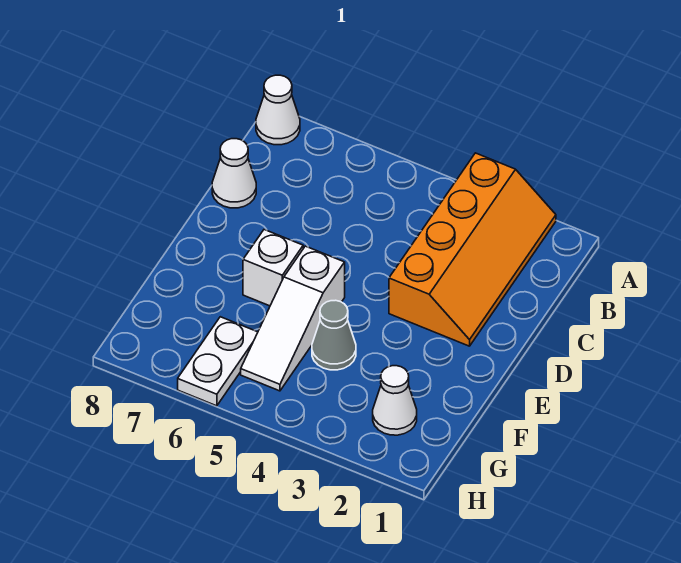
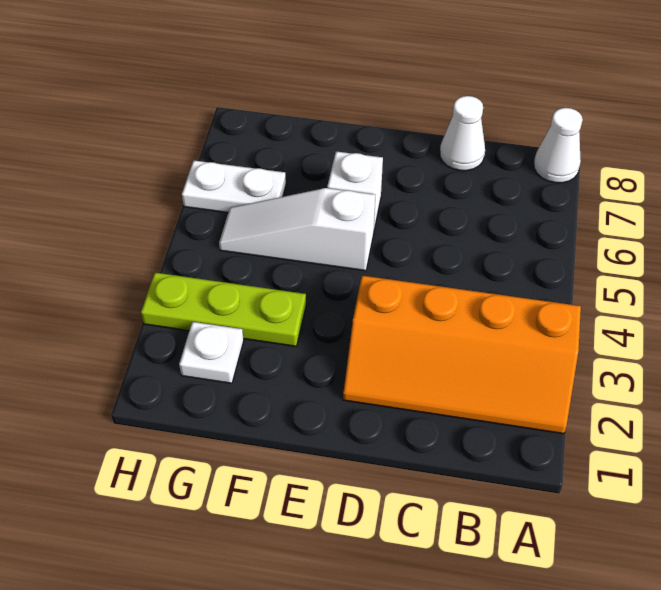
none -> lime plate F3:H3 level 1
grey cone F4 level 1 -> none
white cone G2 level 1 -> white plate G2 level 1

